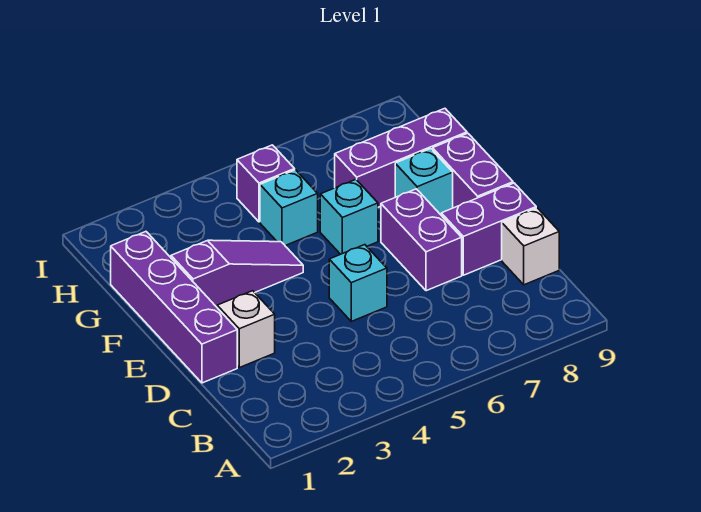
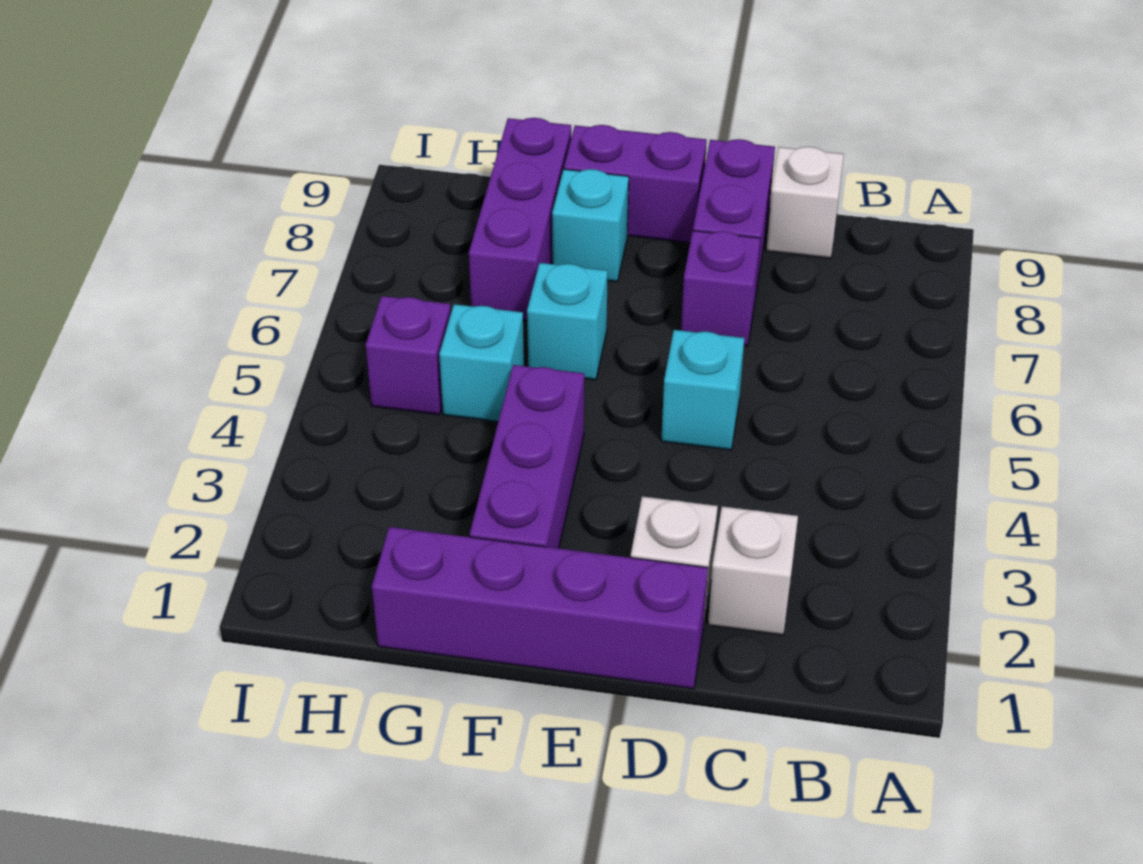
none -> white brick C2 level 1
purple brick D7:E7 level 1 -> purple brick D7 level 1
purple slope F2:F4 level 1 top 2 -> purple brick F2:F4 level 1

